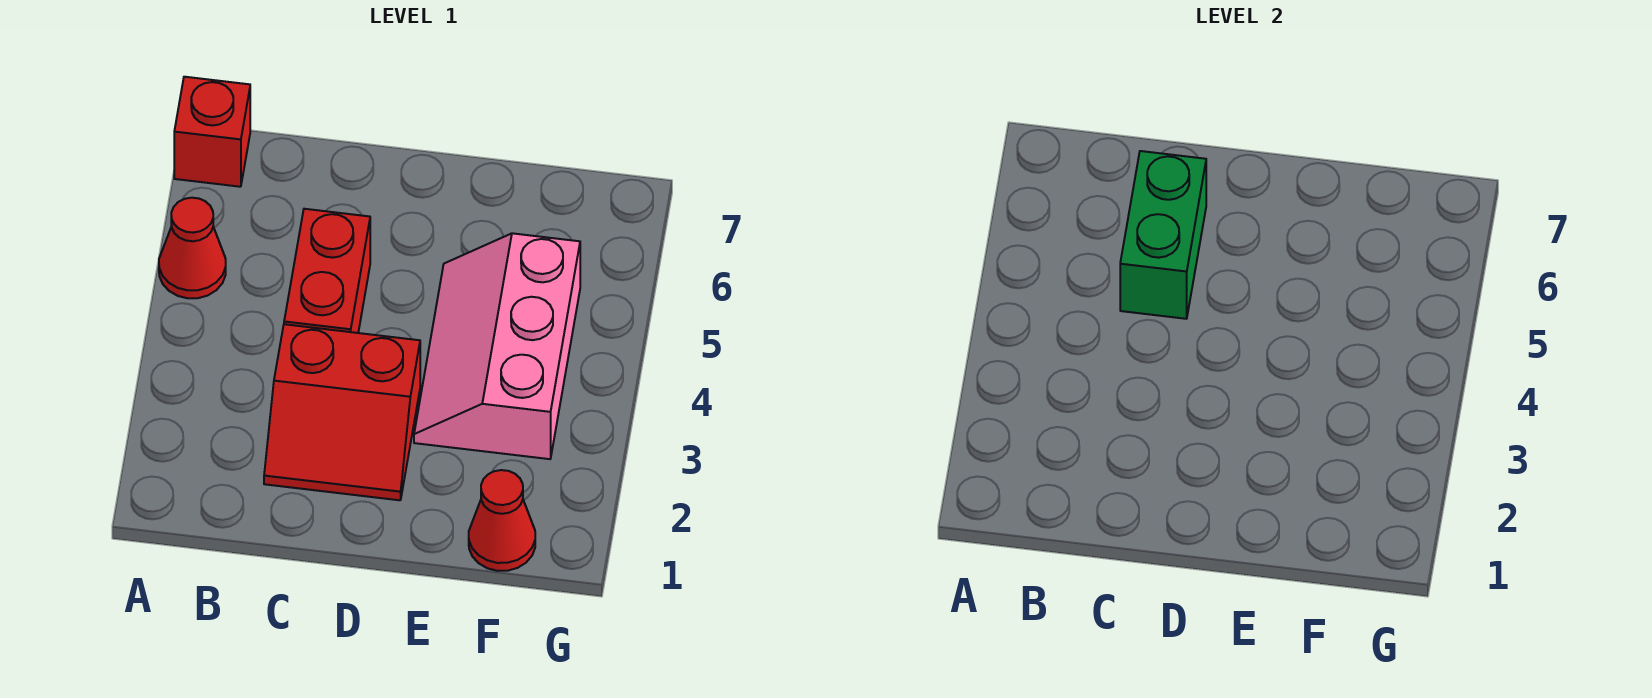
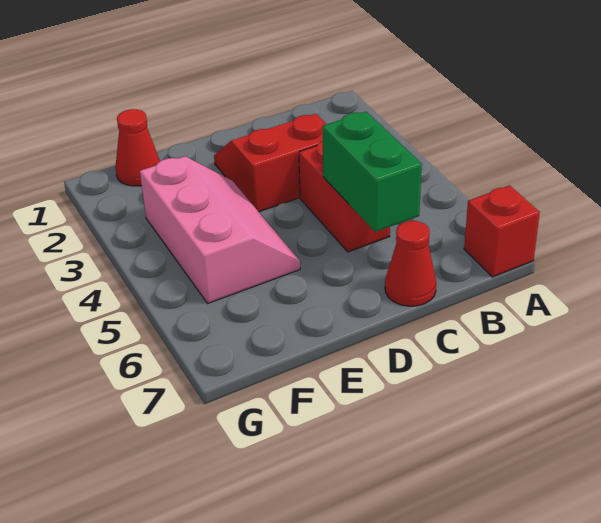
red cone A5 level 1 -> red cone C7 level 1

